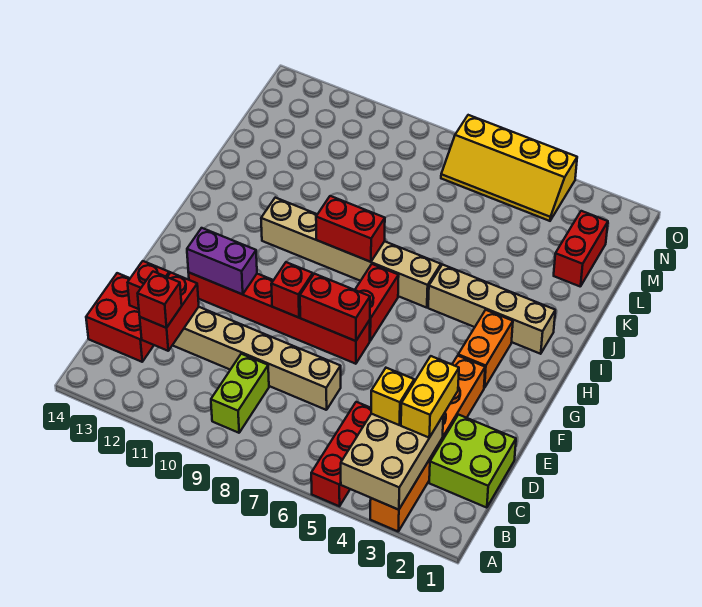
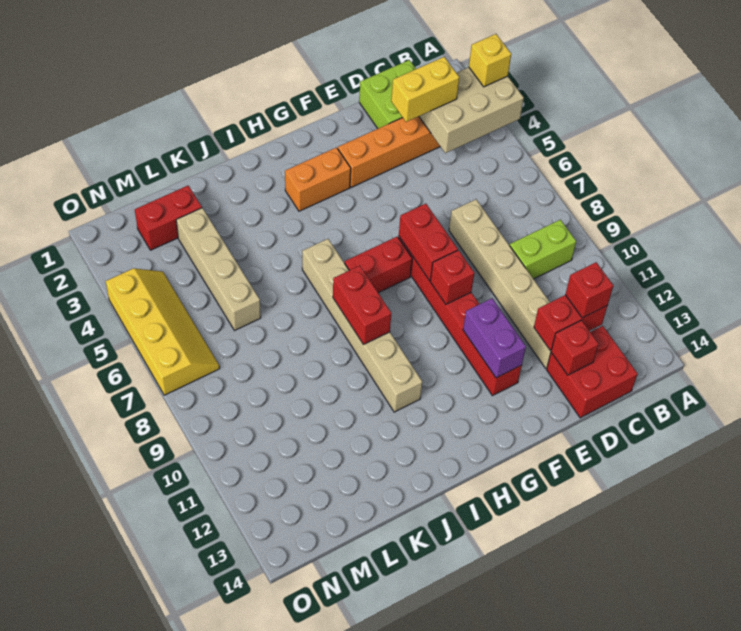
red brick A5:C5 level 1 -> none
yellow brick C4 level 3 -> yellow brick A3 level 3
tan brick I2:I5 level 1 -> tan brick L3:L6 level 1

